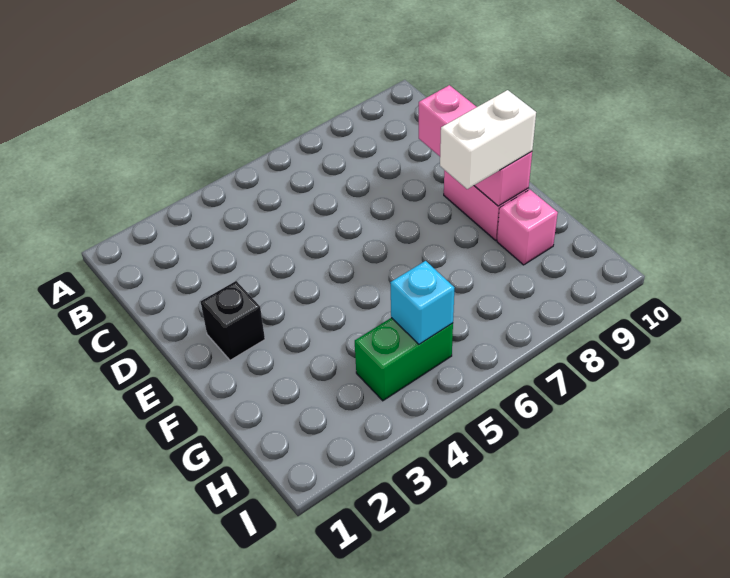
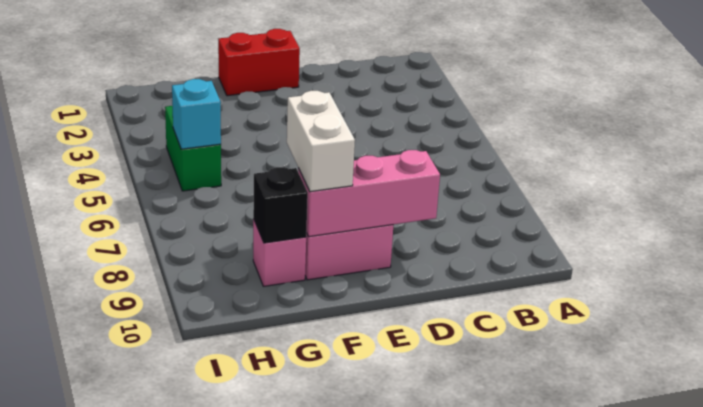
none -> red brick E1:F1 level 1
black brick E2 level 1 -> black brick G9 level 2

